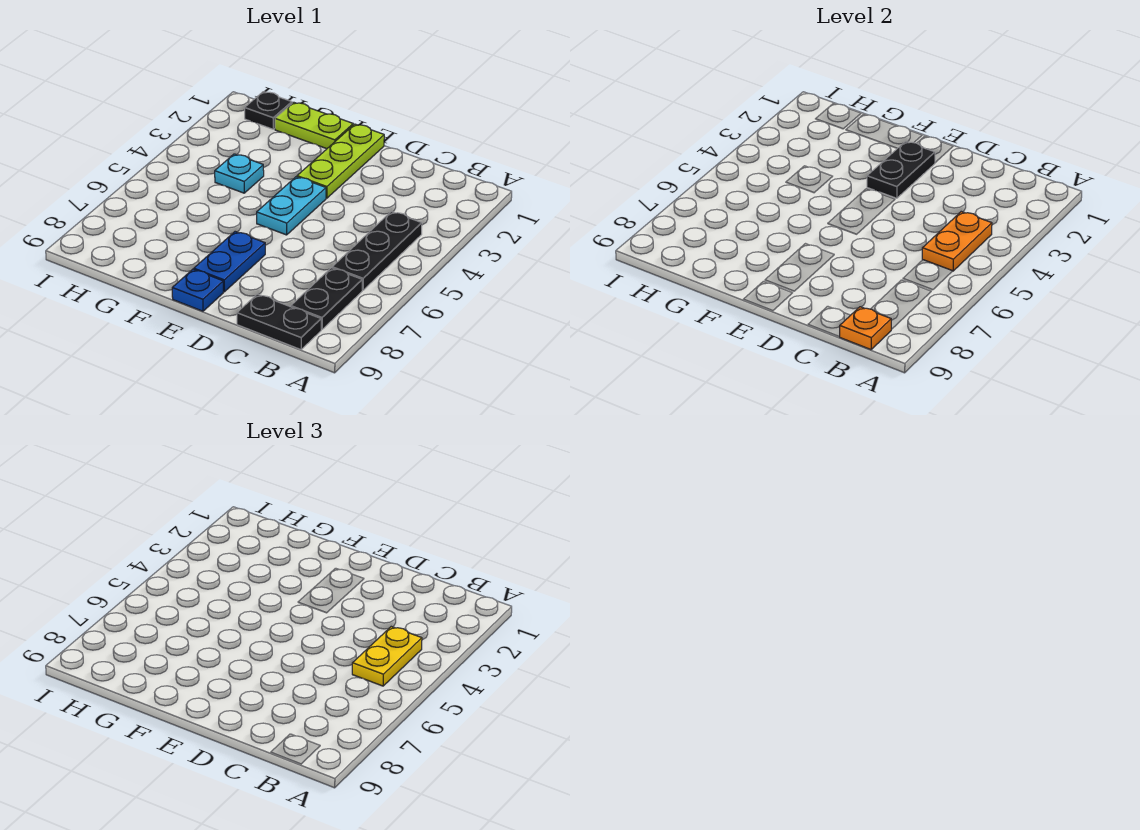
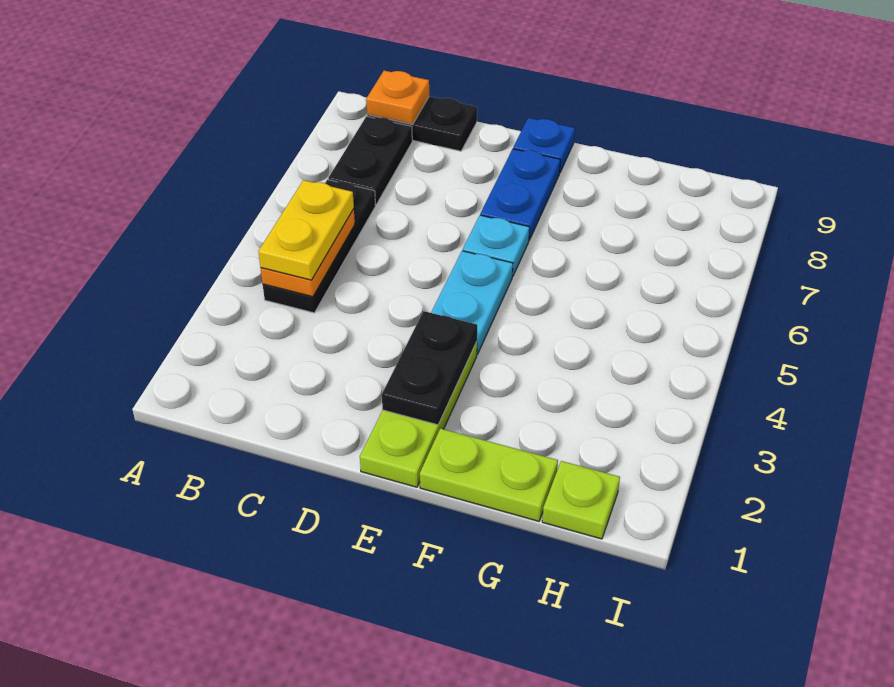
cyan plate G4 level 1 -> cyan plate E6 level 1
black plate H1 level 1 -> lime plate H1 level 1

